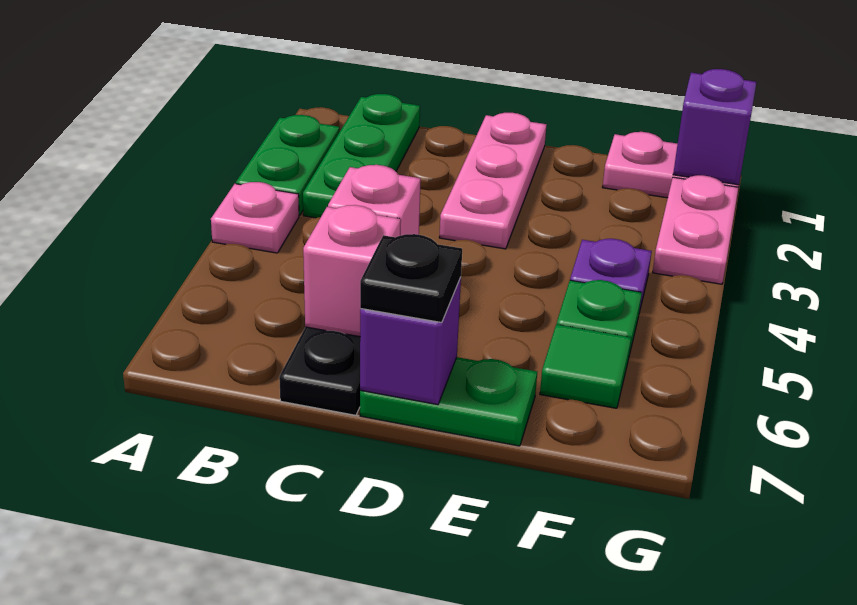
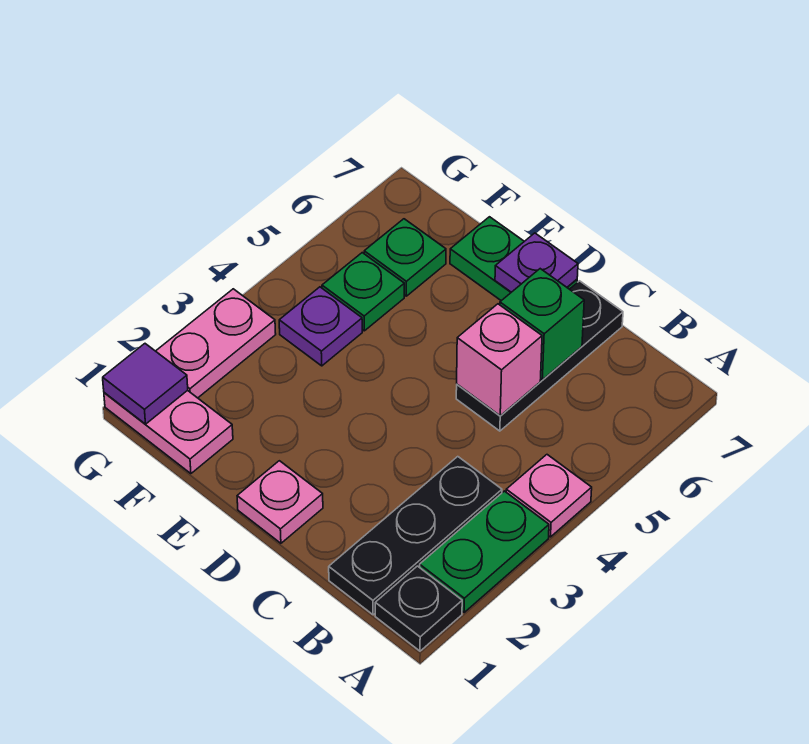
green plate B1:B3 level 1 -> black plate B1:B3 level 1
pink brick C6 level 2 -> green brick C6 level 2
pink plate D1:D3 level 1 -> pink plate D1 level 1
purple brick D7 level 2 -> purple plate D7 level 2
black plate D7 level 3 -> black plate A1 level 1
green tile F6 level 1 -> green plate F6 level 1
purple brick G1 level 2 -> purple tile G1 level 2

